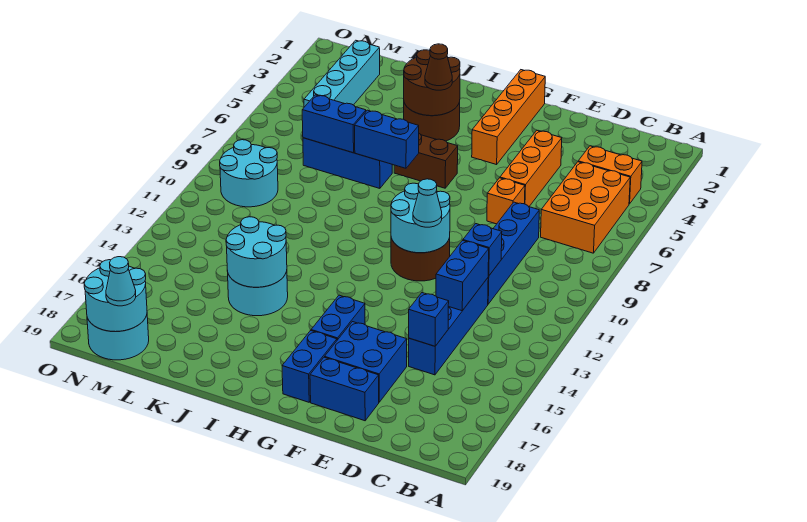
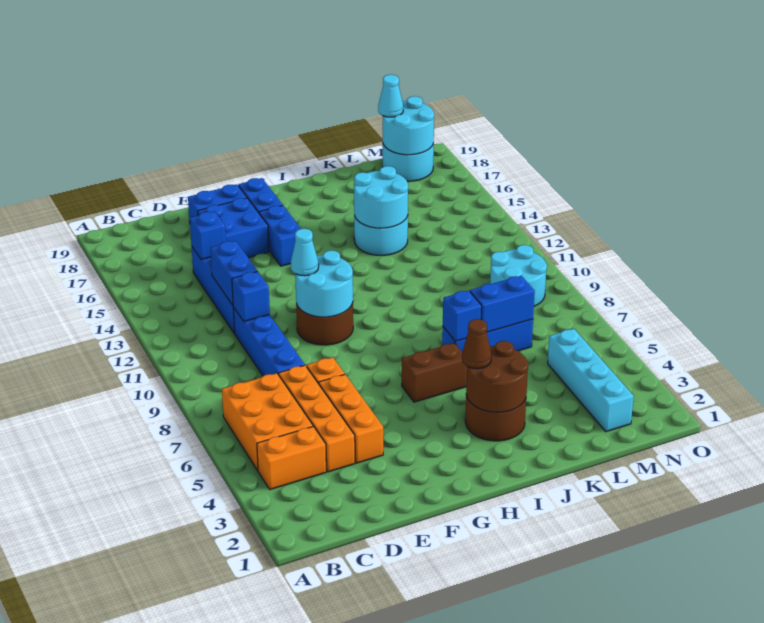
orange brick G1:G4 level 1 -> orange brick D4:D7 level 1
blue brick I7:J7 level 2 -> blue brick J7 level 2

